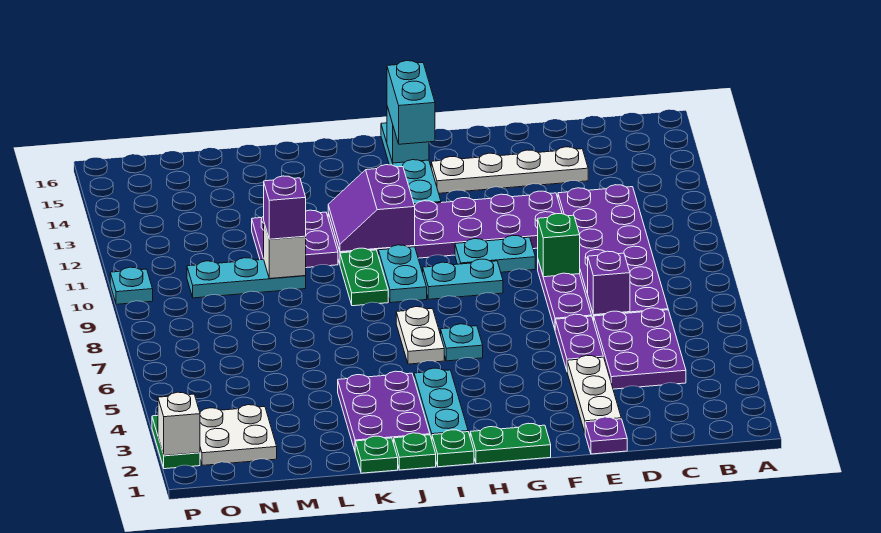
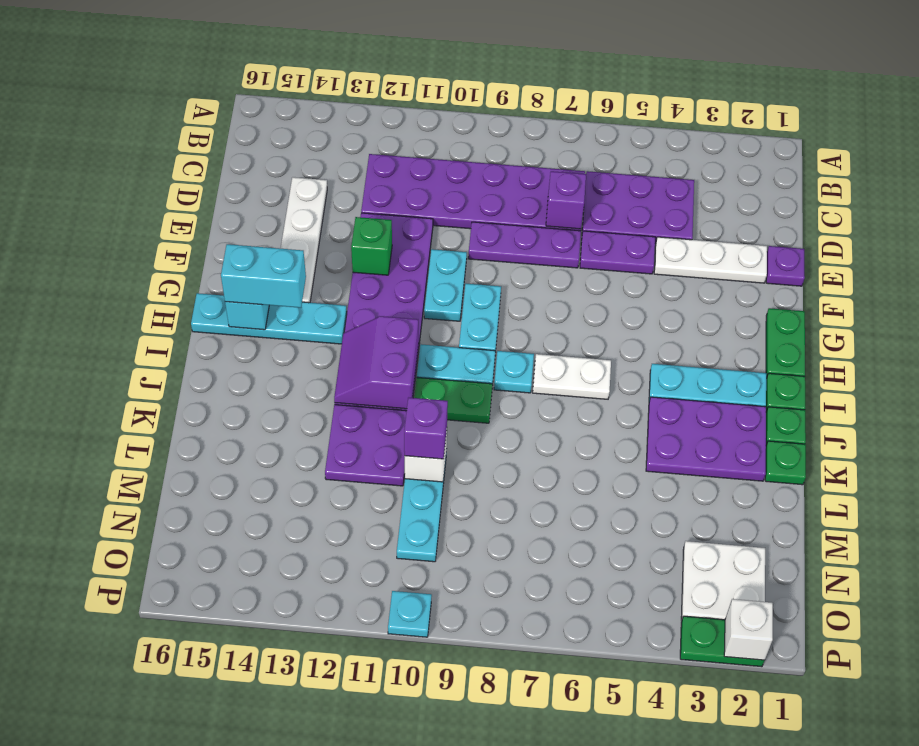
green brick E9 level 2 -> green brick F12 level 2
cyan plate H6 level 1 -> cyan plate I8 level 1
purple slope I11:J12 level 2 top I -> purple slope I11:J12 level 2 top 11

